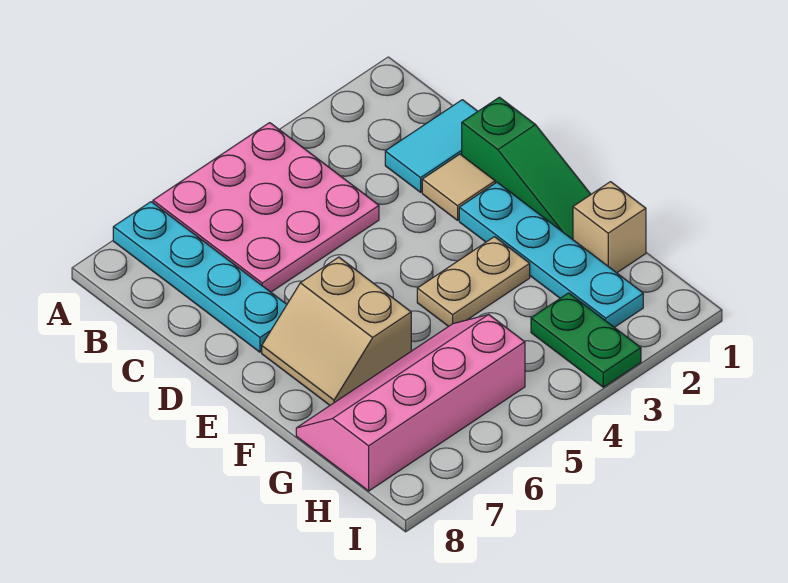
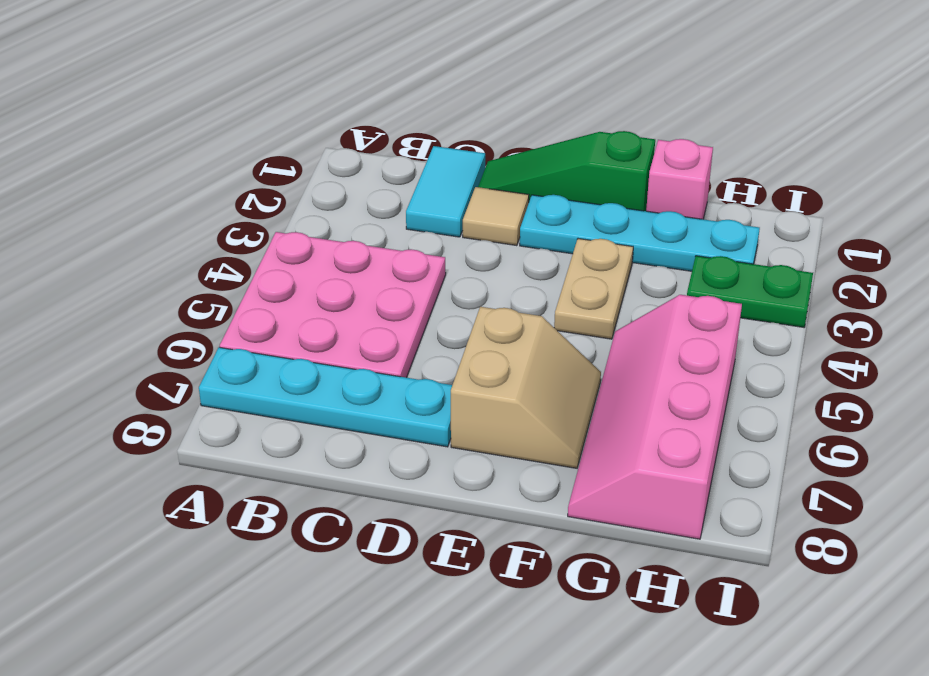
green slope D1:F1 level 1 top D -> green slope D1:F1 level 1 top F
tan slope E6:F7 level 1 top 6 -> tan slope E6:F7 level 1 top E
tan brick G1 level 1 -> pink brick G1 level 1

